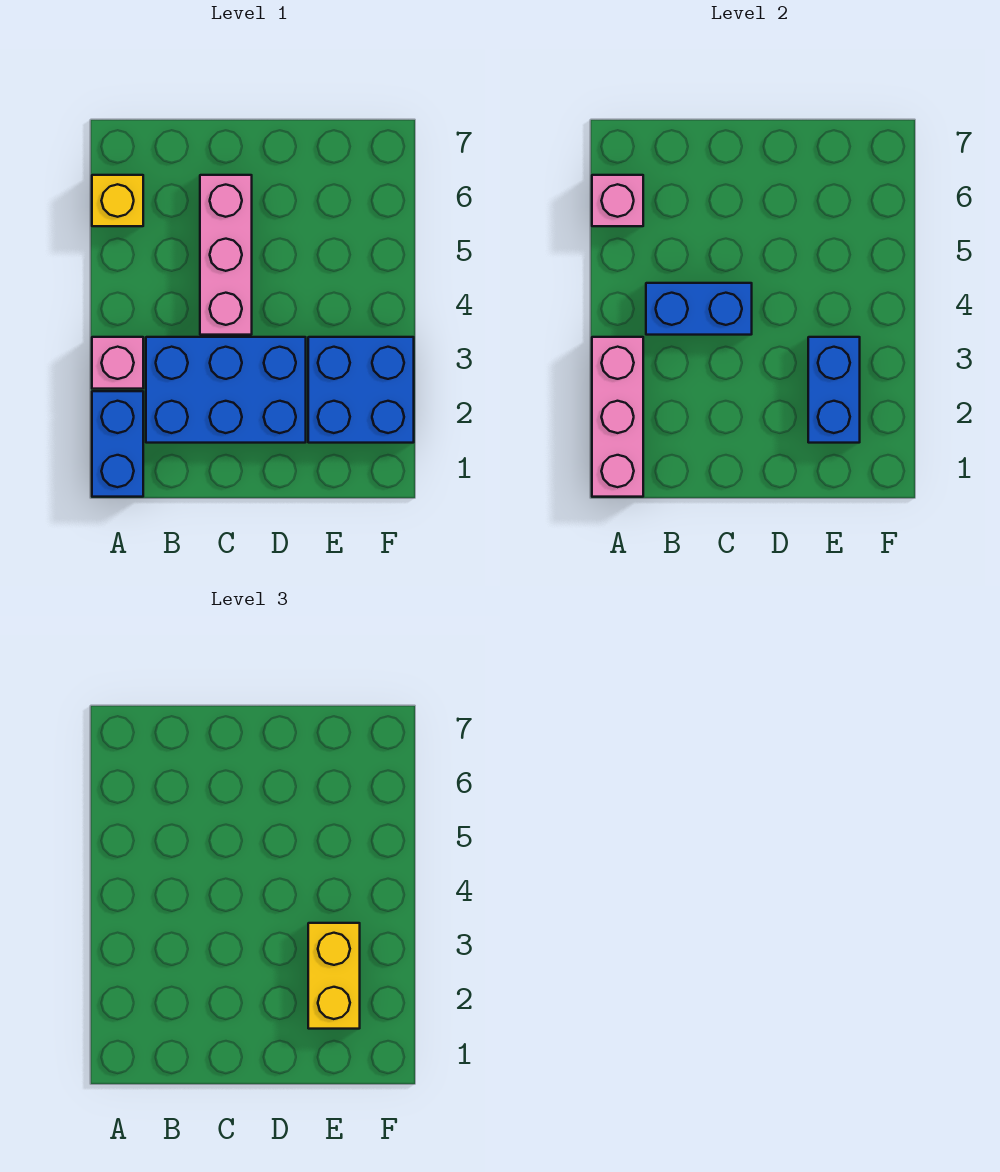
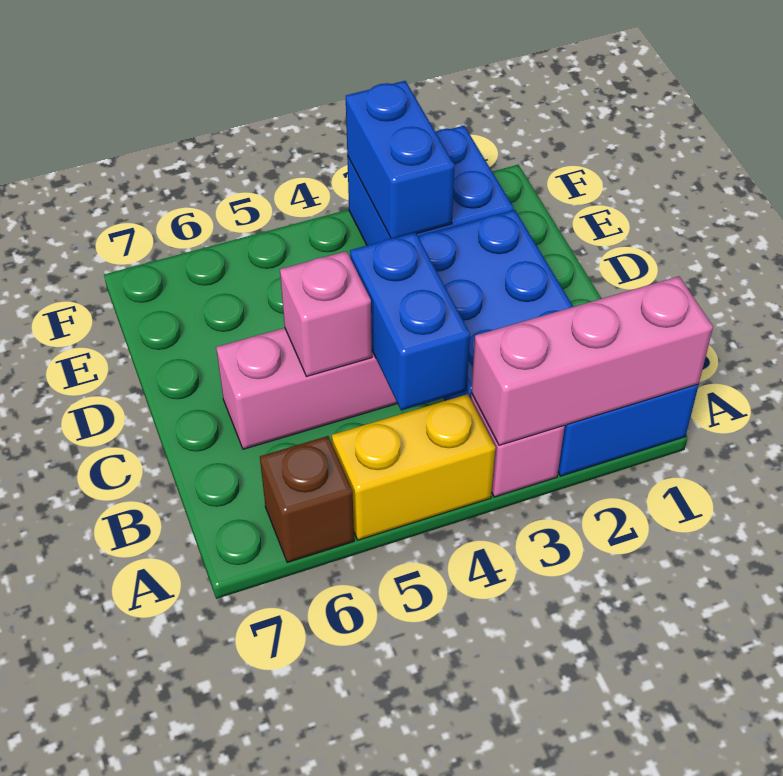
yellow brick A6 level 1 -> brown brick A6 level 1
pink brick A6 level 2 -> pink brick C5 level 2
blue brick E2:E3 level 2 -> blue brick E3:F3 level 2
yellow brick E2:E3 level 3 -> yellow brick A4:A5 level 1

